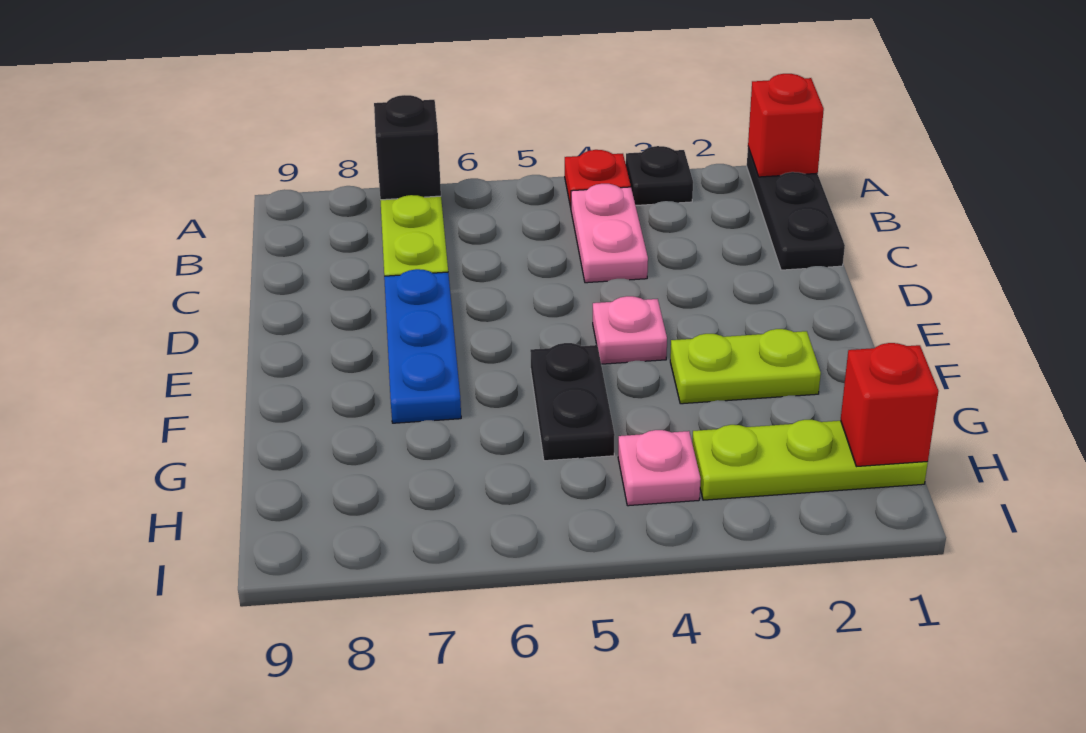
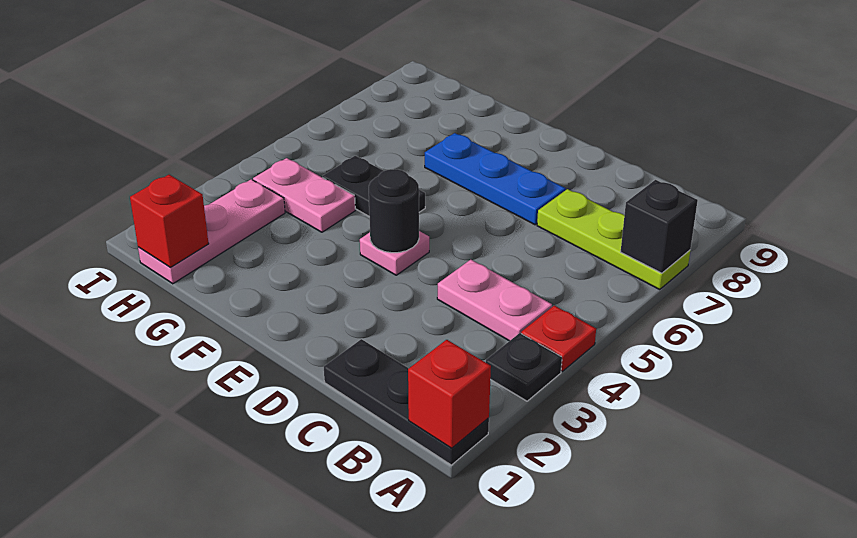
none -> black round brick E4 level 2
lime plate F2:F3 level 1 -> none
lime plate H1:H3 level 1 -> pink plate H1:H3 level 1
pink plate H4 level 1 -> pink plate G4:H4 level 1

